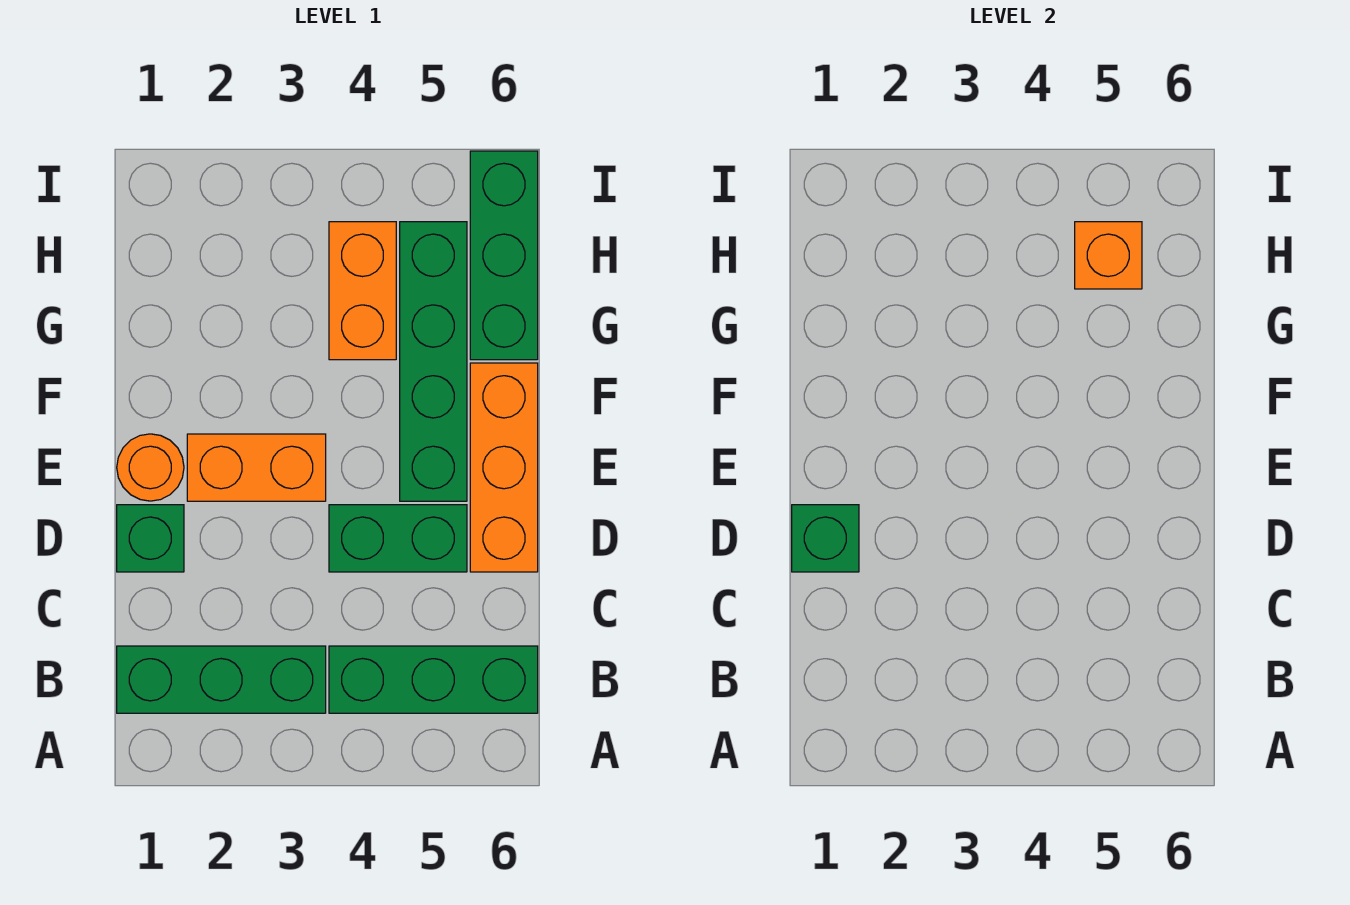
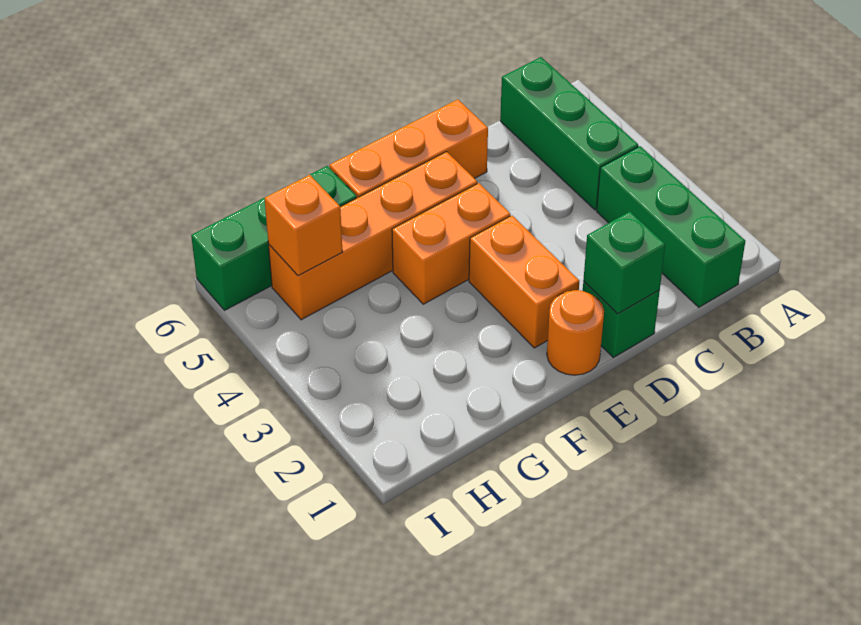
green brick D4:D5 level 1 -> none
green brick E5:H5 level 1 -> orange brick E5:H5 level 1
orange brick G4:H4 level 1 -> orange brick E4:F4 level 1

